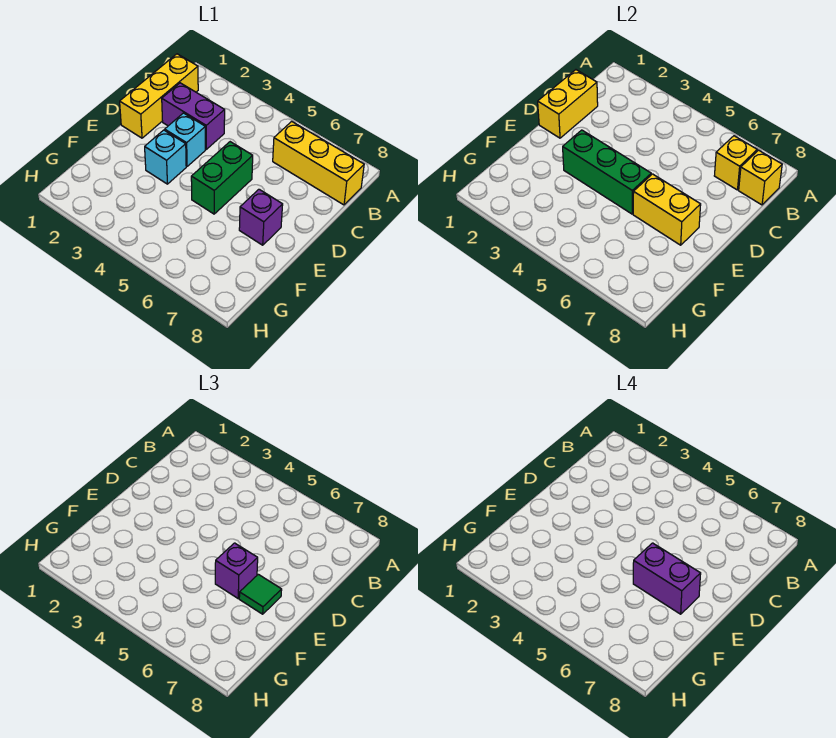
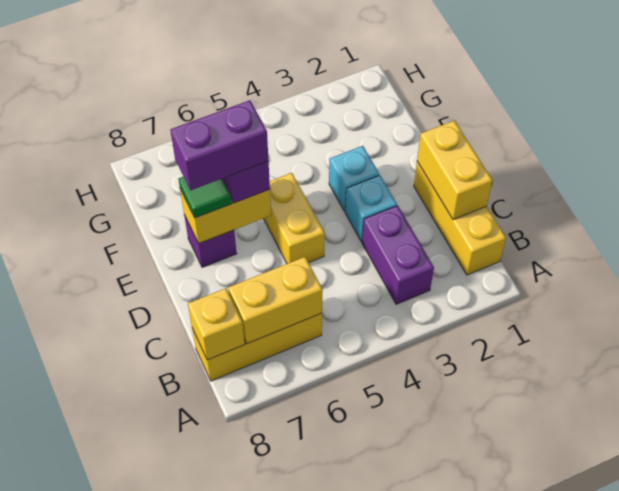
yellow brick B7 level 2 -> yellow brick B6:B7 level 2
purple brick C2:C3 level 1 -> purple brick B3:C3 level 1
green brick D5:E5 level 1 -> yellow brick D5:E5 level 1
green brick E3:E5 level 2 -> none

